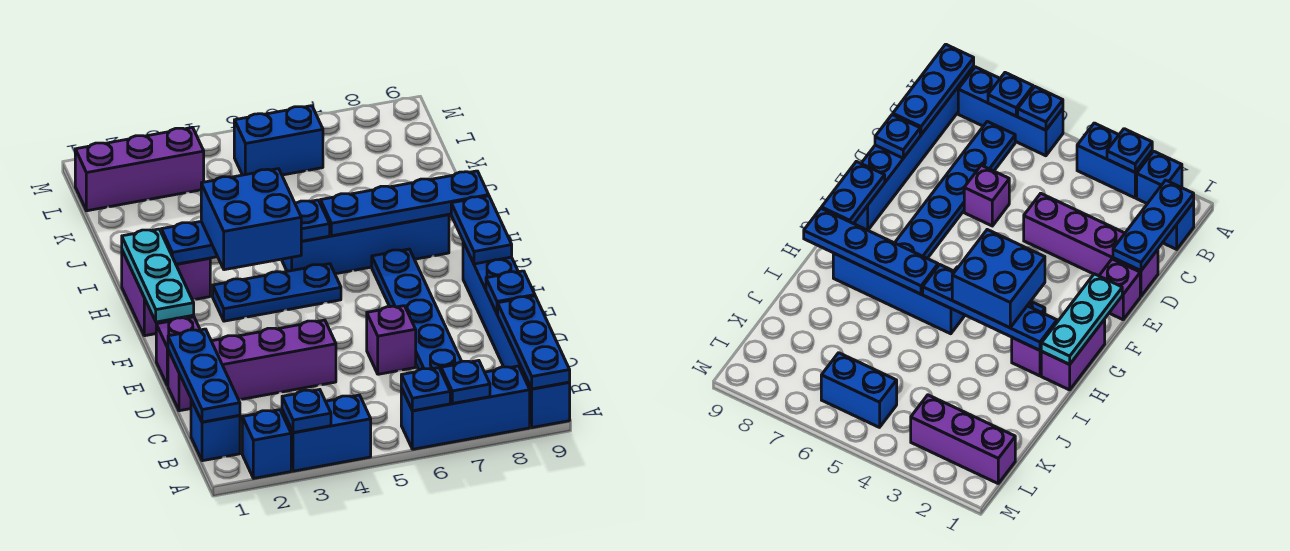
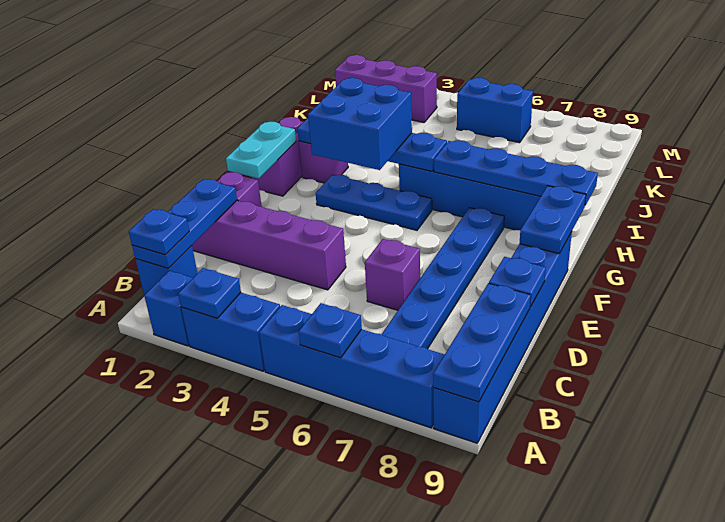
blue brick A6:A8 level 1 -> blue brick A5:A8 level 1
blue plate A7 level 2 -> blue plate B1 level 3
cyan plate F1:H1 level 2 -> cyan plate F1:G1 level 2

